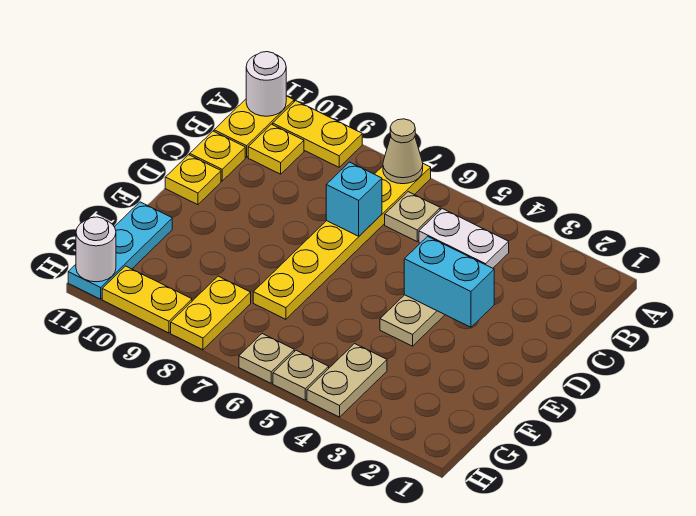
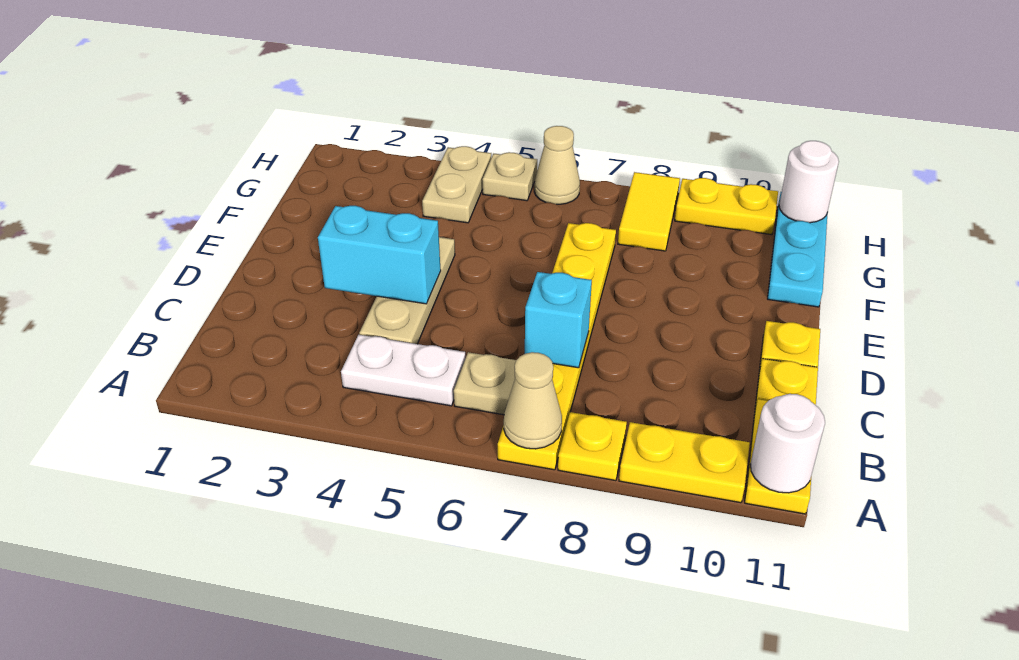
yellow plate B10 level 1 -> yellow plate A8 level 1
yellow plate G8:H8 level 1 -> yellow tile G8:H8 level 1
tan plate H6 level 1 -> tan cone H6 level 1

